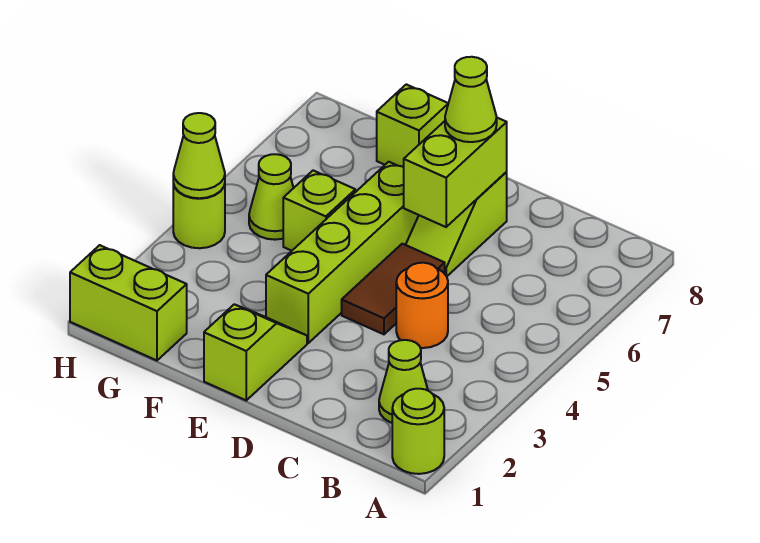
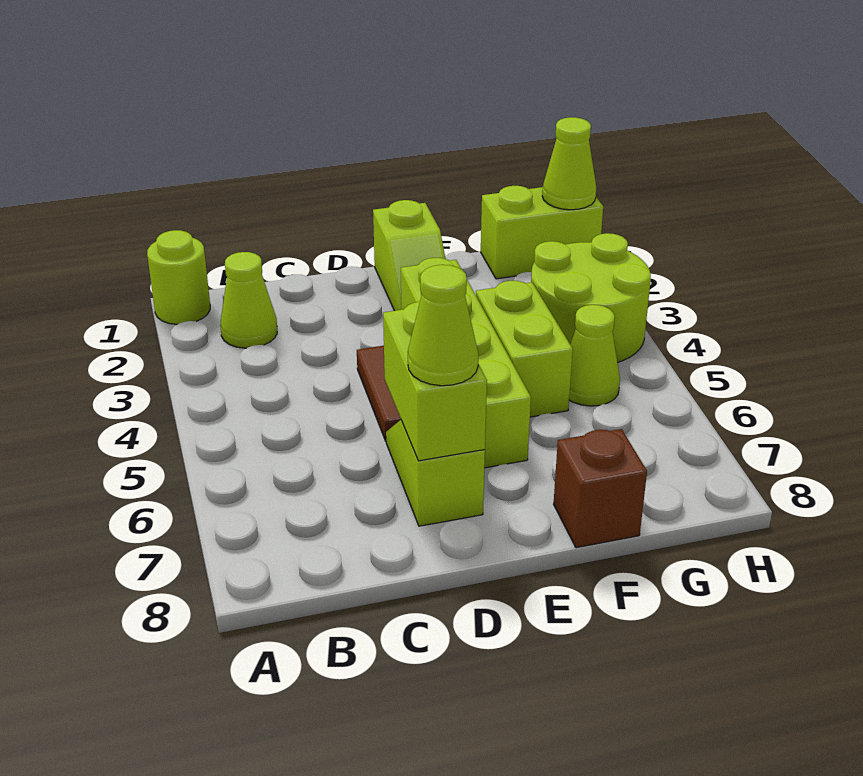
orange round brick C4 level 1 -> none
lime brick F5 level 1 -> lime brick F4:F5 level 1
lime brick F8 level 1 -> brown brick F8 level 1
lime round brick H4 level 1 -> lime round brick G3:H4 level 1
lime cone H4 level 2 -> lime cone H1 level 2

